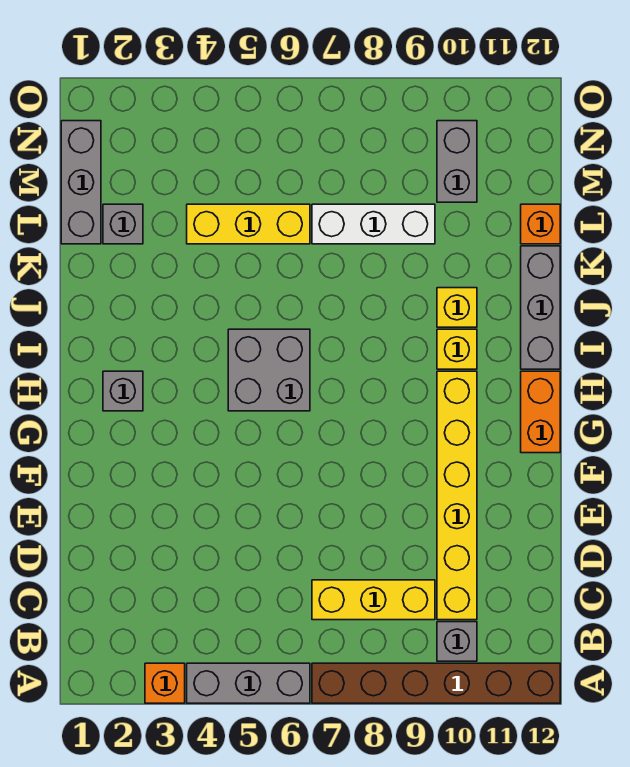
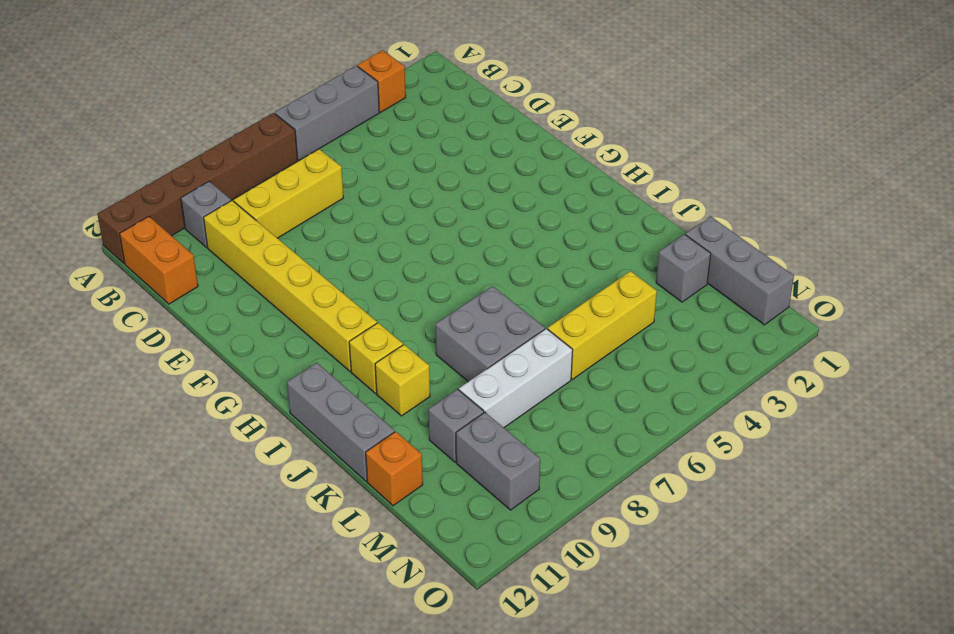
orange brick G12:H12 level 1 -> orange brick B12:C12 level 1
grey brick H2 level 1 -> grey brick L10 level 1
grey brick H5:I6 level 1 -> grey brick J7:K8 level 1

